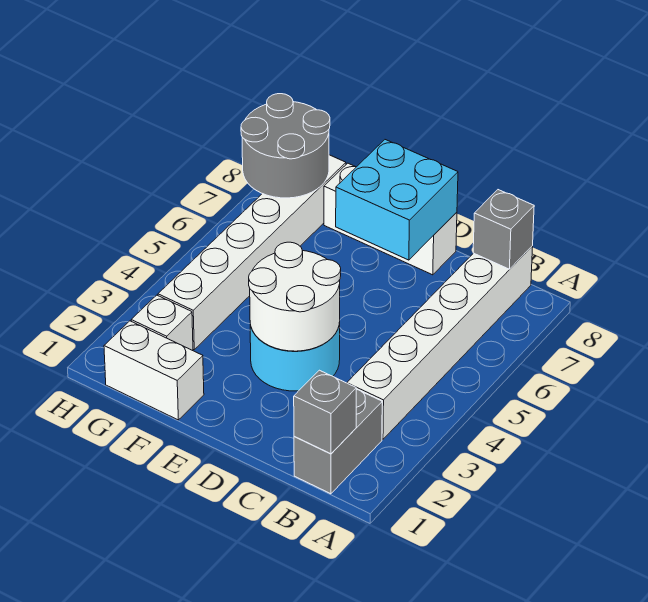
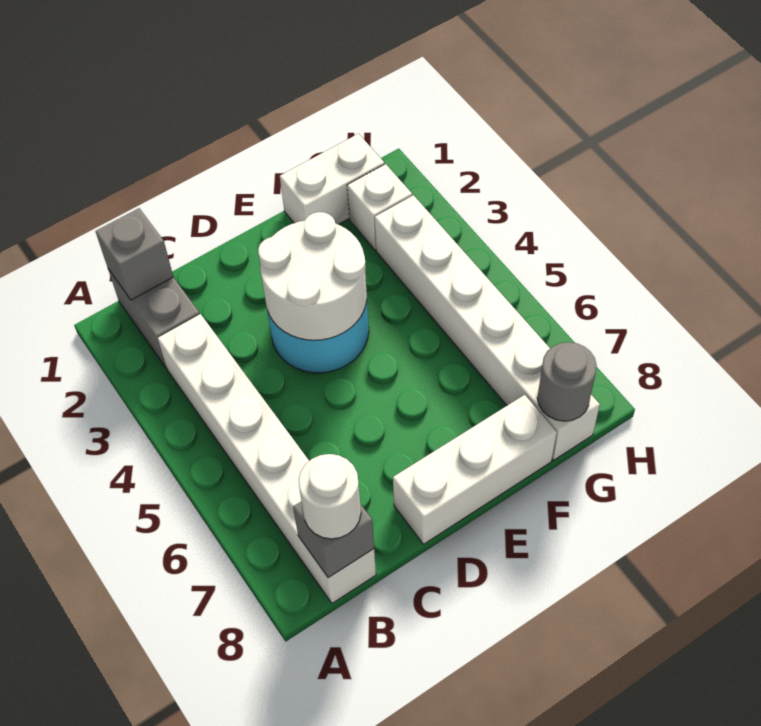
none -> white round brick B8 level 3
cyan brick D7:E8 level 2 -> none
grey round brick G7:H8 level 2 -> grey round brick G8 level 2

